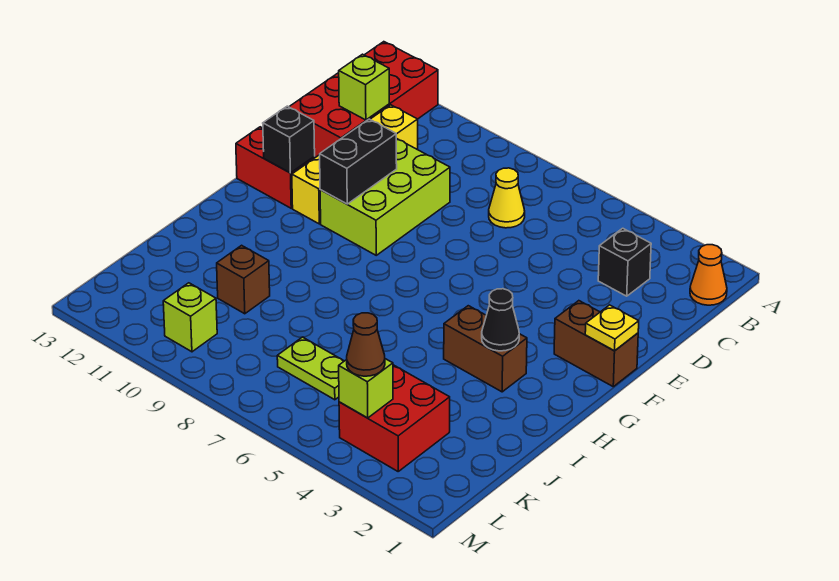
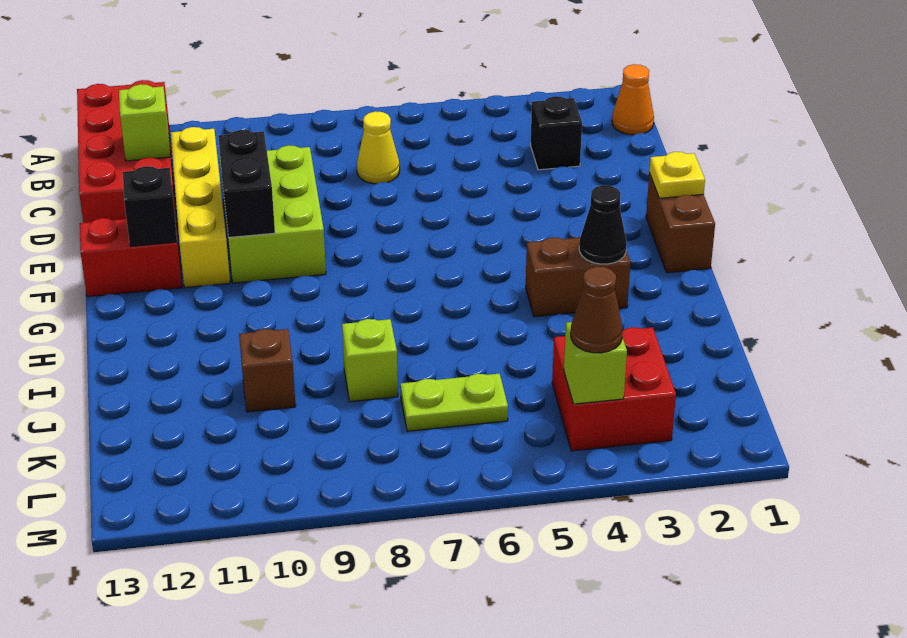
brown brick F1:F2 level 1 -> brown brick F1:G1 level 1
lime brick L10 level 1 -> lime brick J8 level 1

